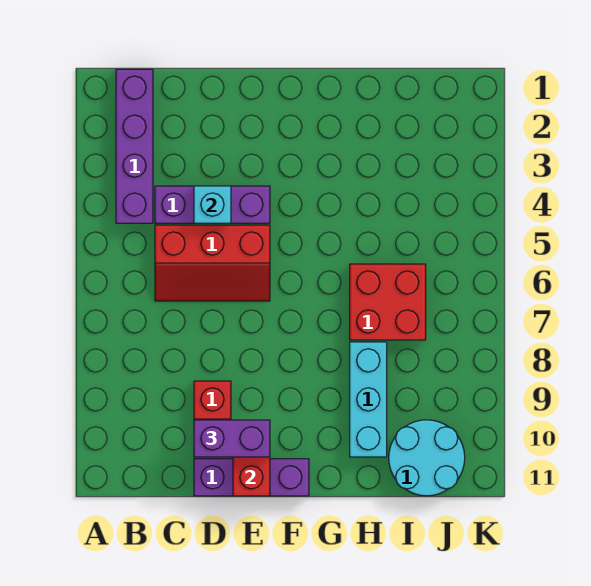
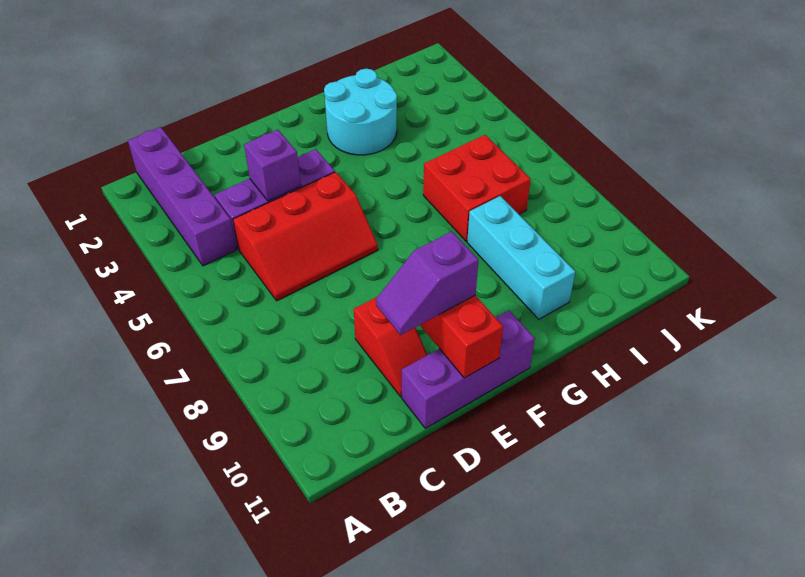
cyan brick D4 level 2 -> purple brick D4 level 2
purple brick D10:E10 level 3 -> purple slope D10:E10 level 3 top E
cyan round brick I10:J11 level 1 -> cyan round brick G2:H3 level 1

